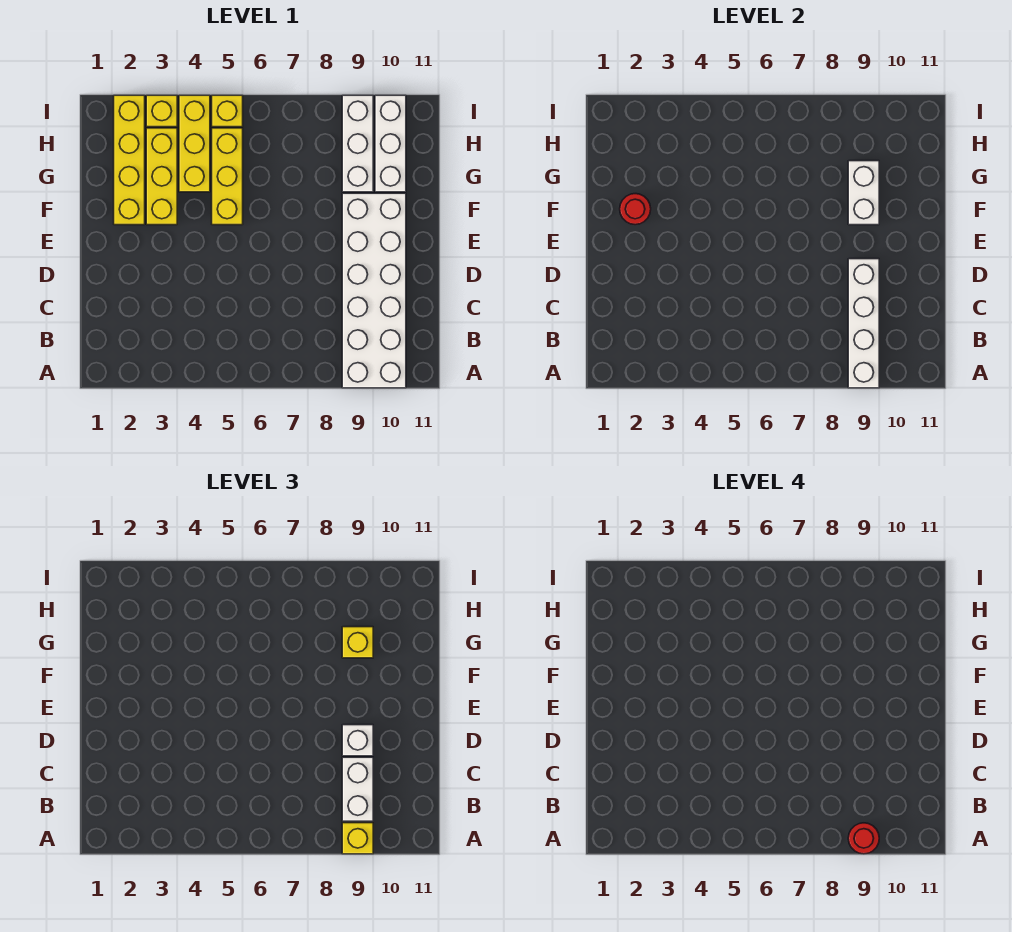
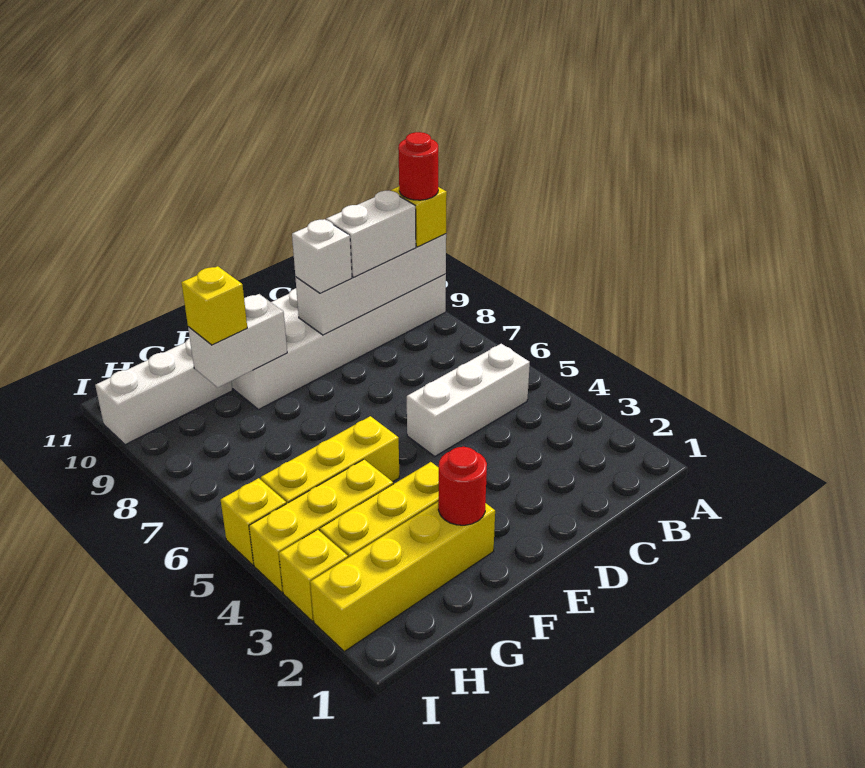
white brick G9:I9 level 1 -> white brick B5:D5 level 1

